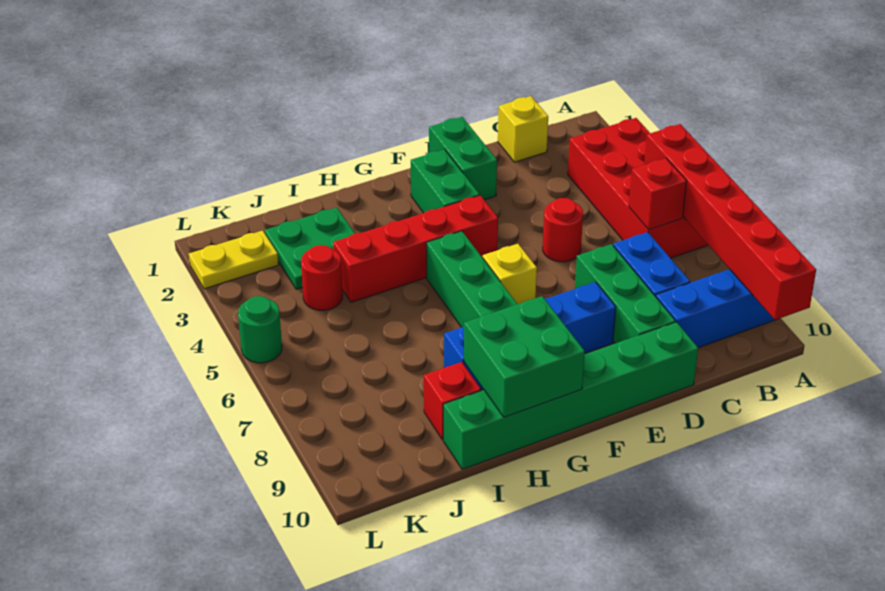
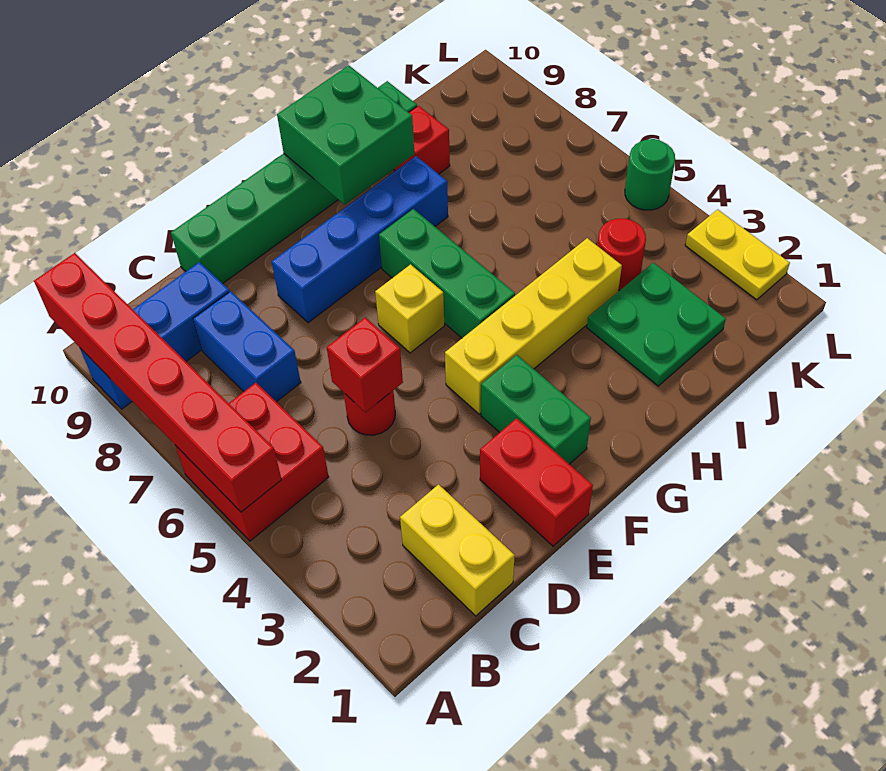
red brick A3:B6 level 1 -> red brick A5:B6 level 1
red brick B6 level 2 -> red brick D5 level 2
yellow brick C1 level 1 -> yellow brick C1:C2 level 1
green brick D7:D9 level 1 -> none
green brick E1:E2 level 1 -> red brick E1:E2 level 1
red brick F4:I4 level 1 -> yellow brick F4:I4 level 1
yellow plate K2:L2 level 1 -> yellow plate L2:L3 level 1

